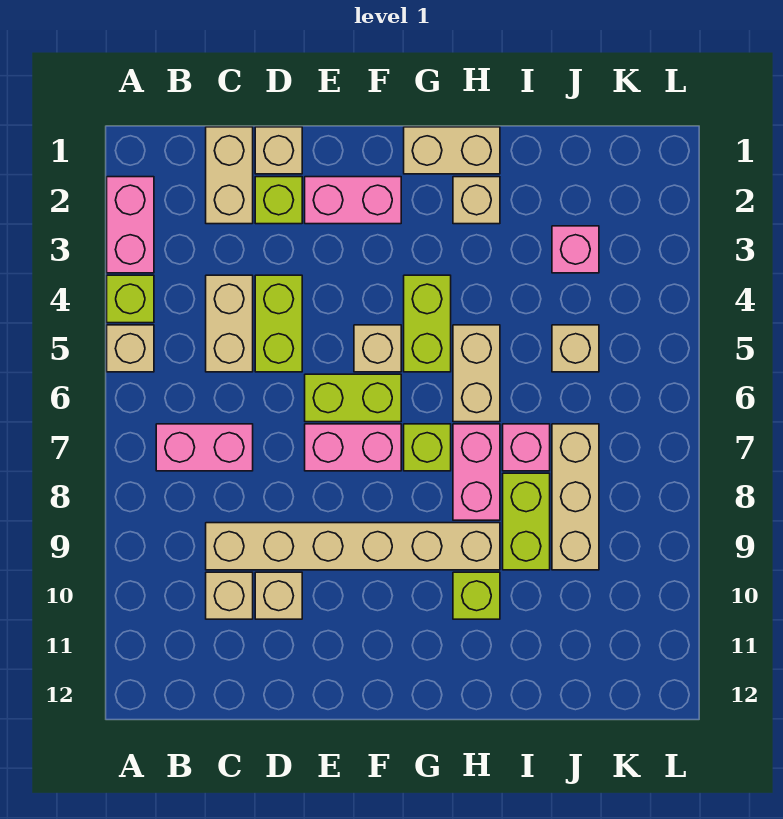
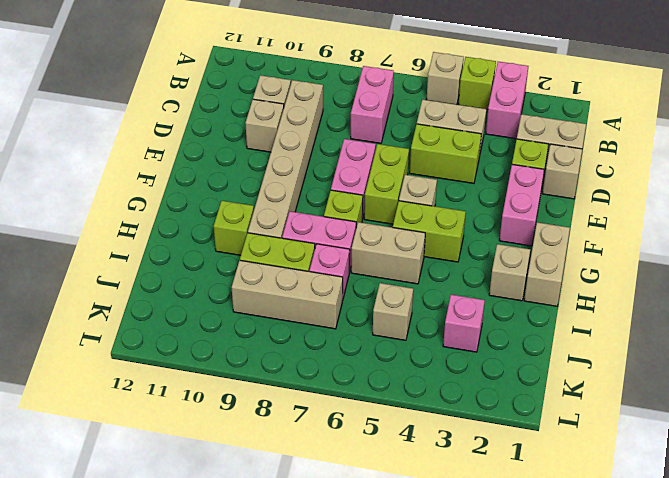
pink brick A2:A3 level 1 -> pink brick A3:B3 level 1

